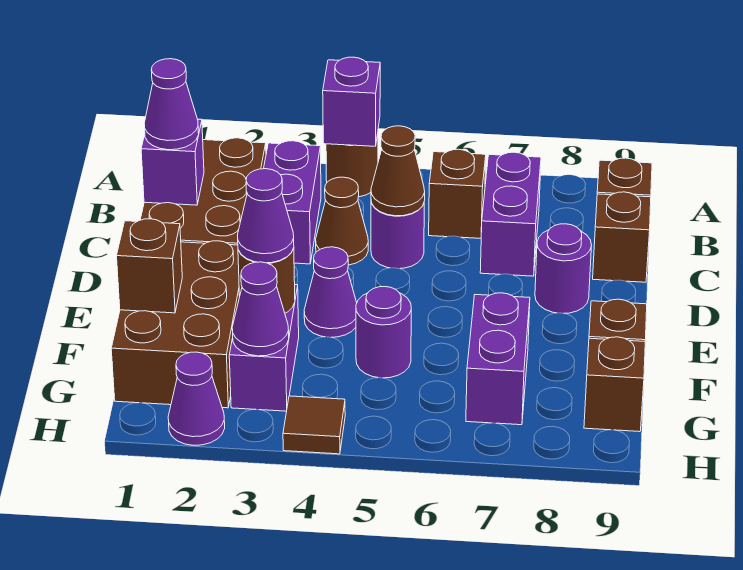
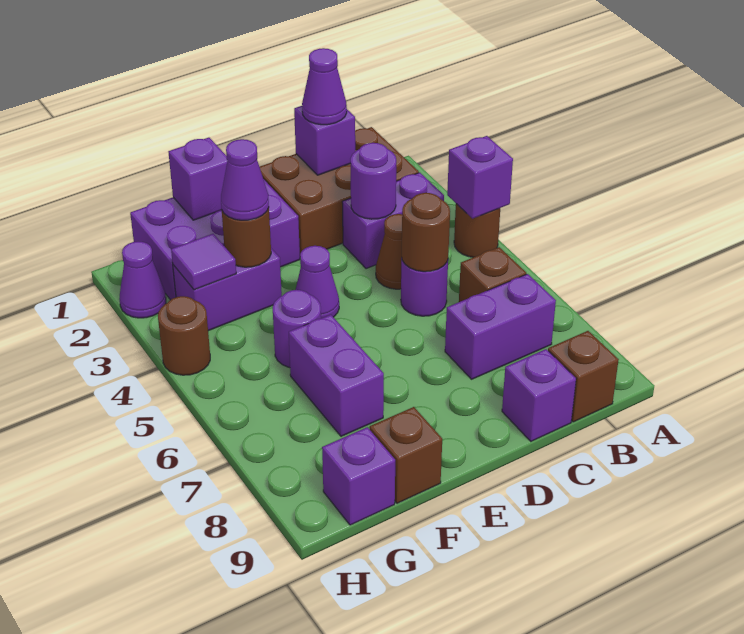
brown cone C5 level 2 -> brown round brick C5 level 2
brown brick C9 level 1 -> purple brick C9 level 1
purple round brick D8 level 1 -> purple round brick C3 level 2
brown brick E1:G2 level 1 -> purple brick E1:G2 level 1
brown brick F1 level 2 -> purple brick F1 level 2
purple brick F7:G7 level 1 -> purple brick F6:F7 level 1
purple cone G3 level 2 -> purple tile G3 level 2
brown brick G9 level 1 -> purple brick G9 level 1
brown tile H4 level 1 -> brown round brick H4 level 1

